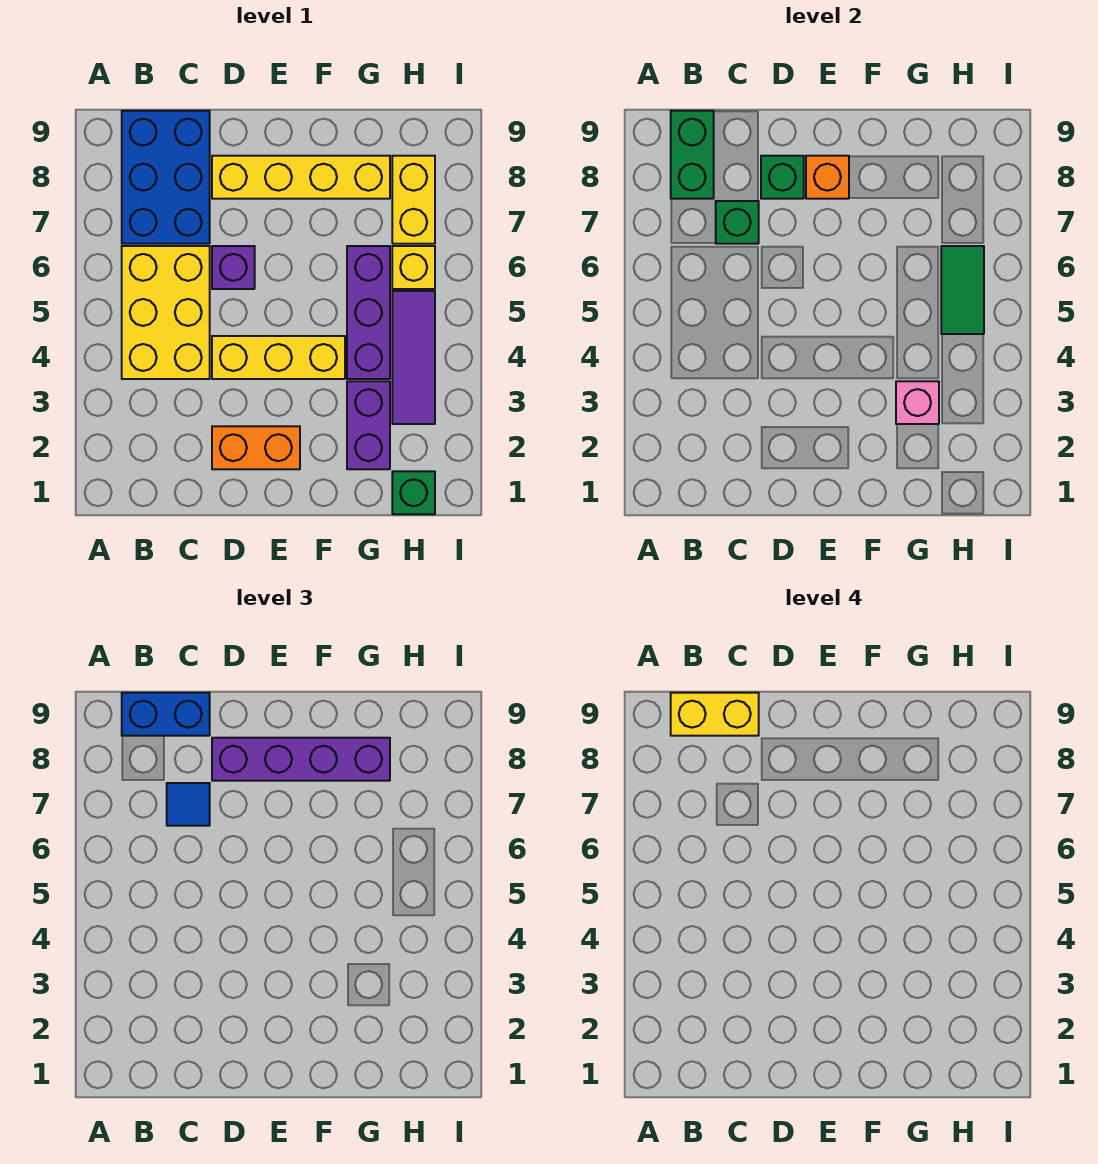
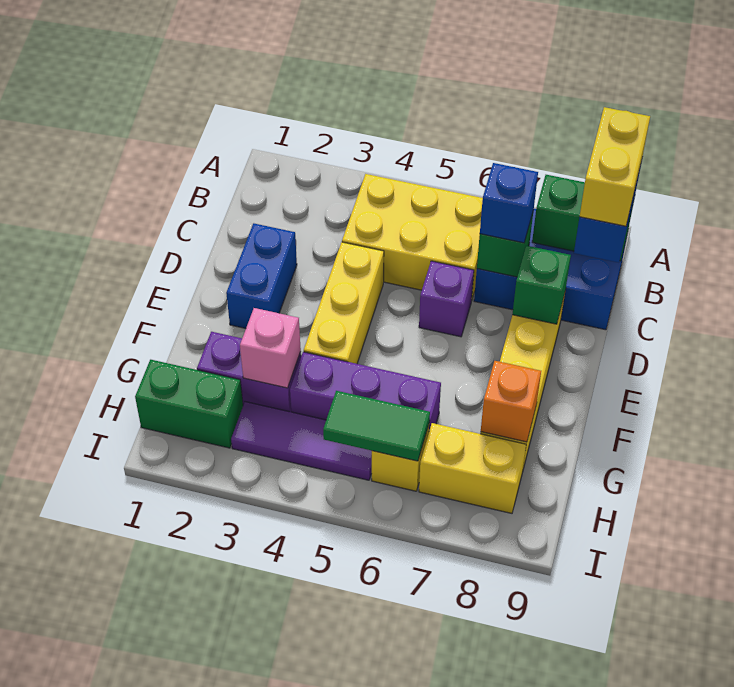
blue tile C7 level 3 -> blue brick C7 level 3
orange brick D2:E2 level 1 -> blue brick D2:E2 level 1
purple brick D8:G8 level 3 -> none
orange brick E8 level 2 -> orange brick G8 level 2
green brick H1 level 1 -> green brick H1:H2 level 1

